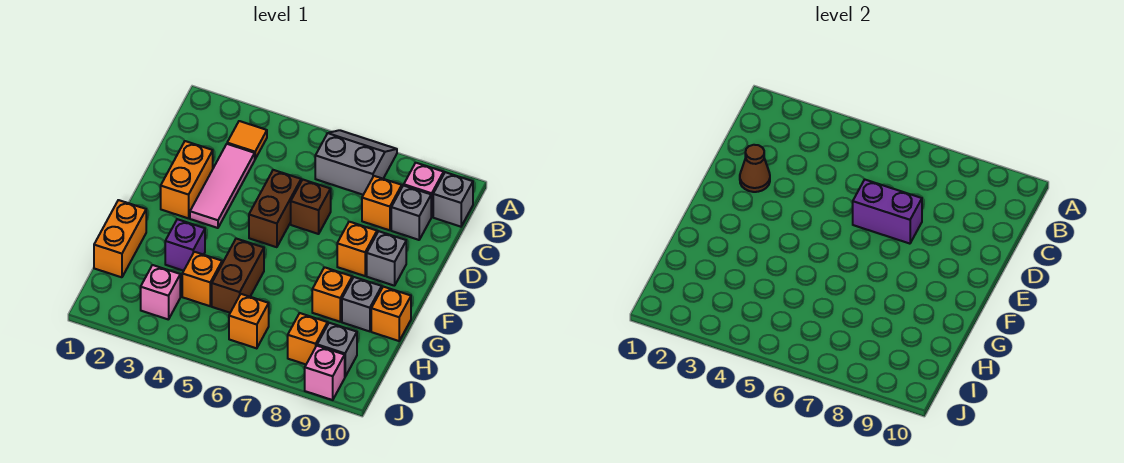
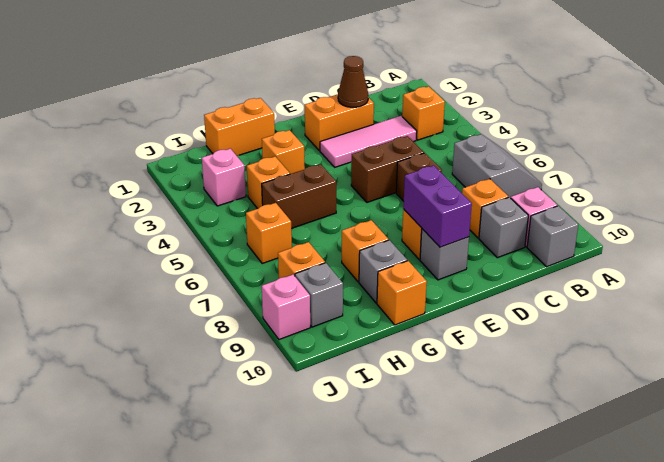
orange tile B3 level 1 -> orange brick B3 level 1
purple brick D6:D7 level 2 -> purple brick E8:E9 level 2
purple brick G3 level 1 -> orange brick G3 level 1

